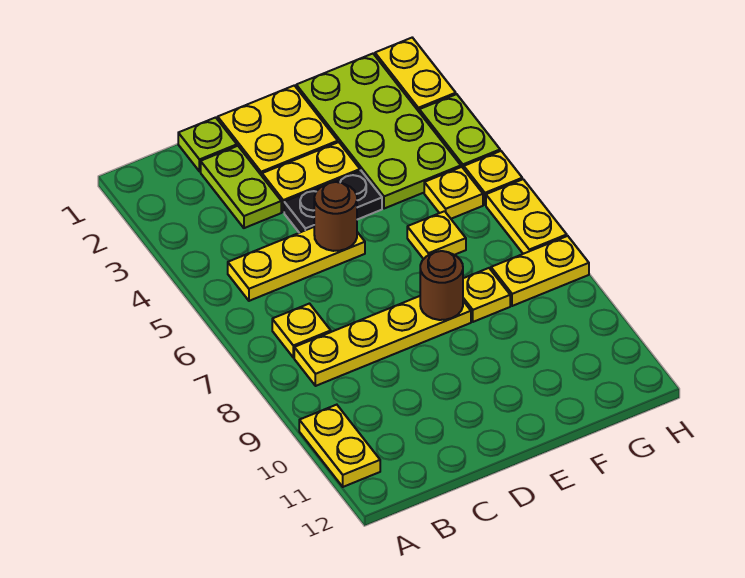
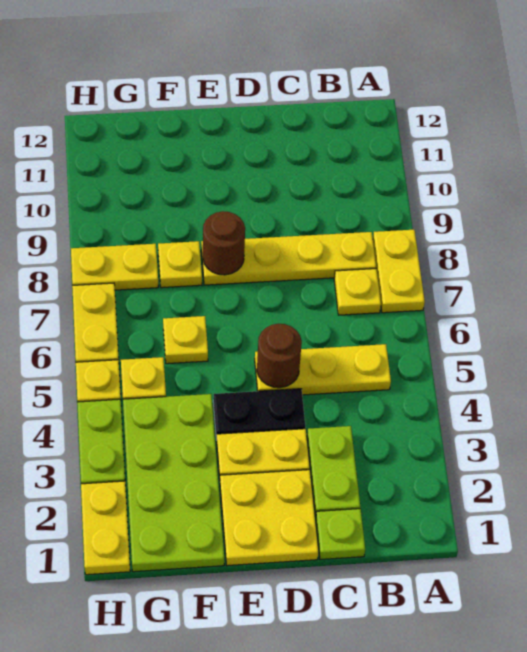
yellow plate A10:A11 level 1 -> yellow plate A7:A8 level 1

